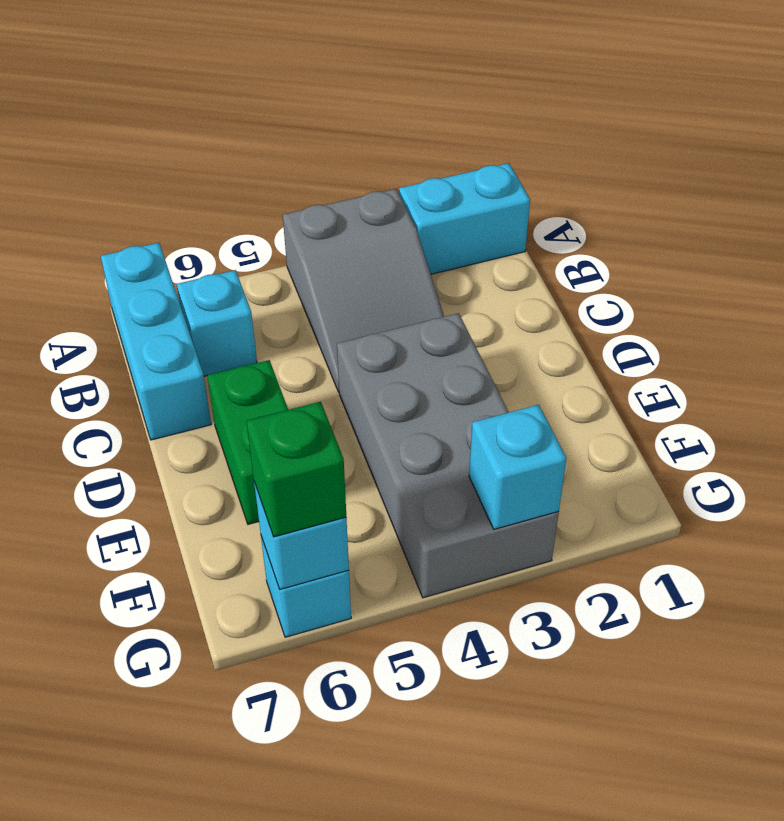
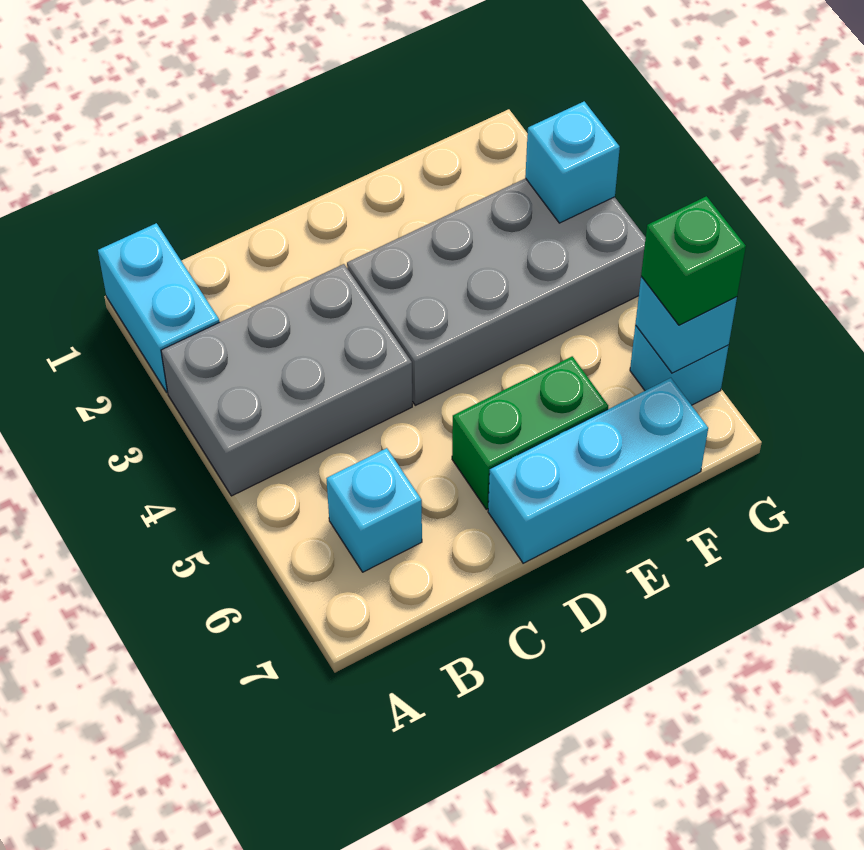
grey slope A3:C4 level 1 top A -> grey brick A3:C4 level 1
cyan brick A7:C7 level 1 -> cyan brick D7:F7 level 1

